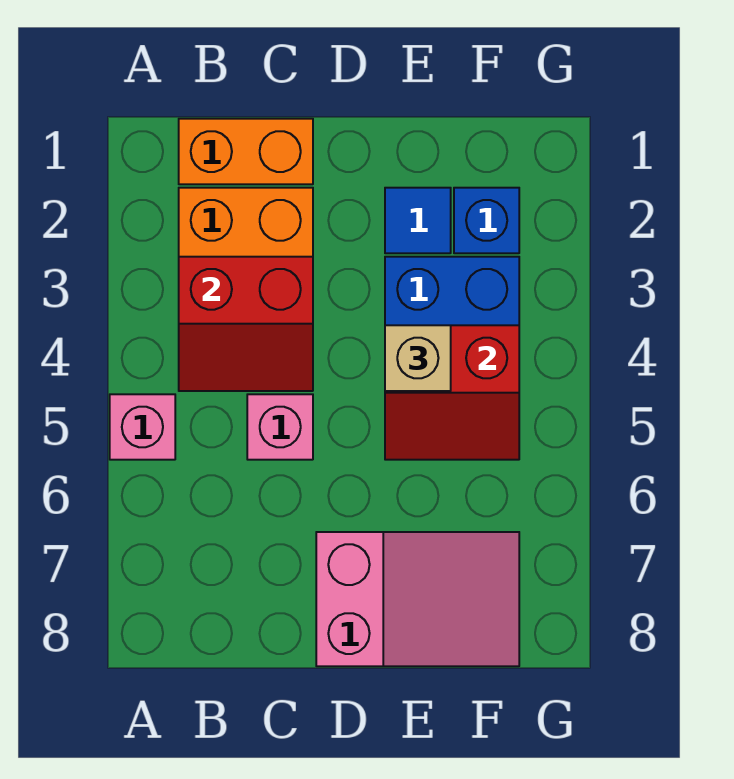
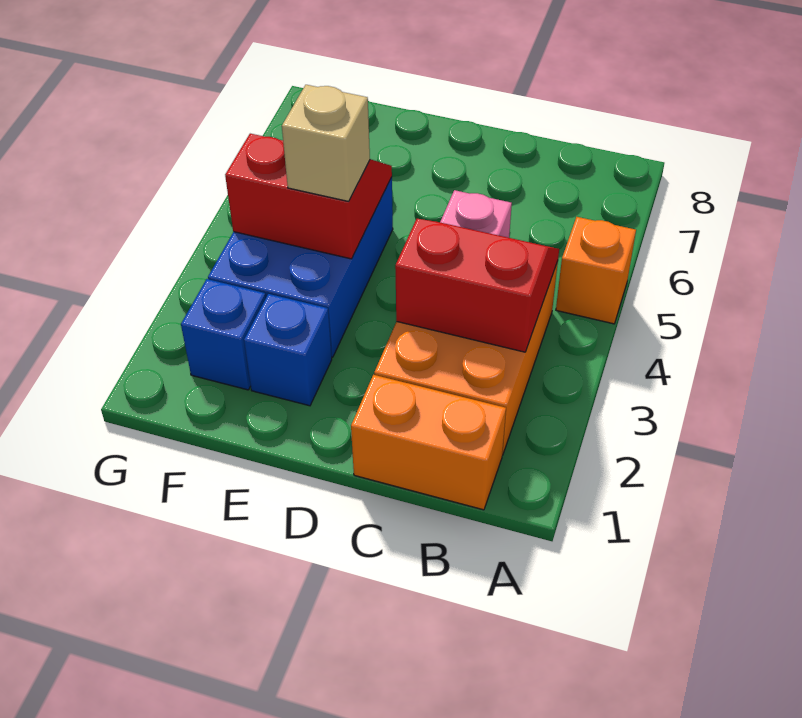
pink brick A5 level 1 -> orange brick A5 level 1
pink slope D7:F8 level 1 top D -> none
blue tile E2 level 1 -> blue brick E2 level 1

